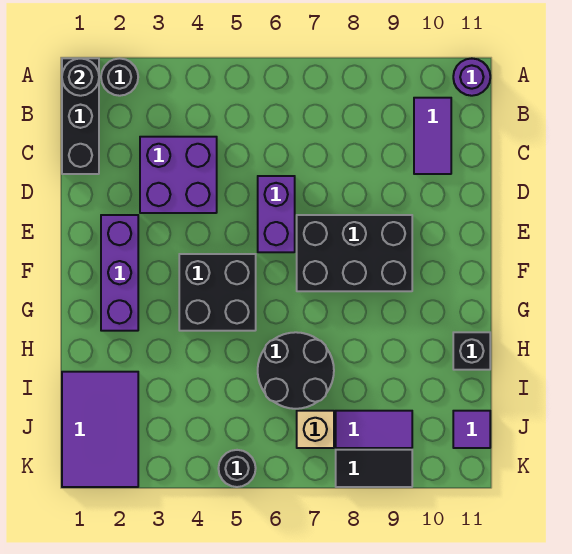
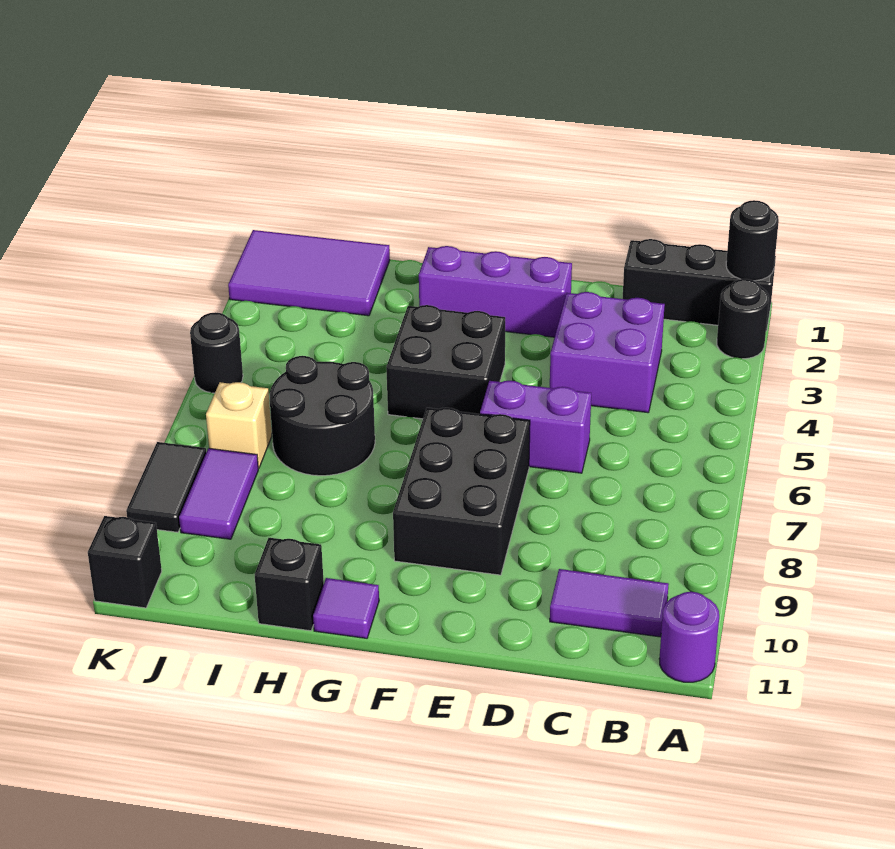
purple tile J11 level 1 -> purple tile G11 level 1
none -> black brick K11 level 1

